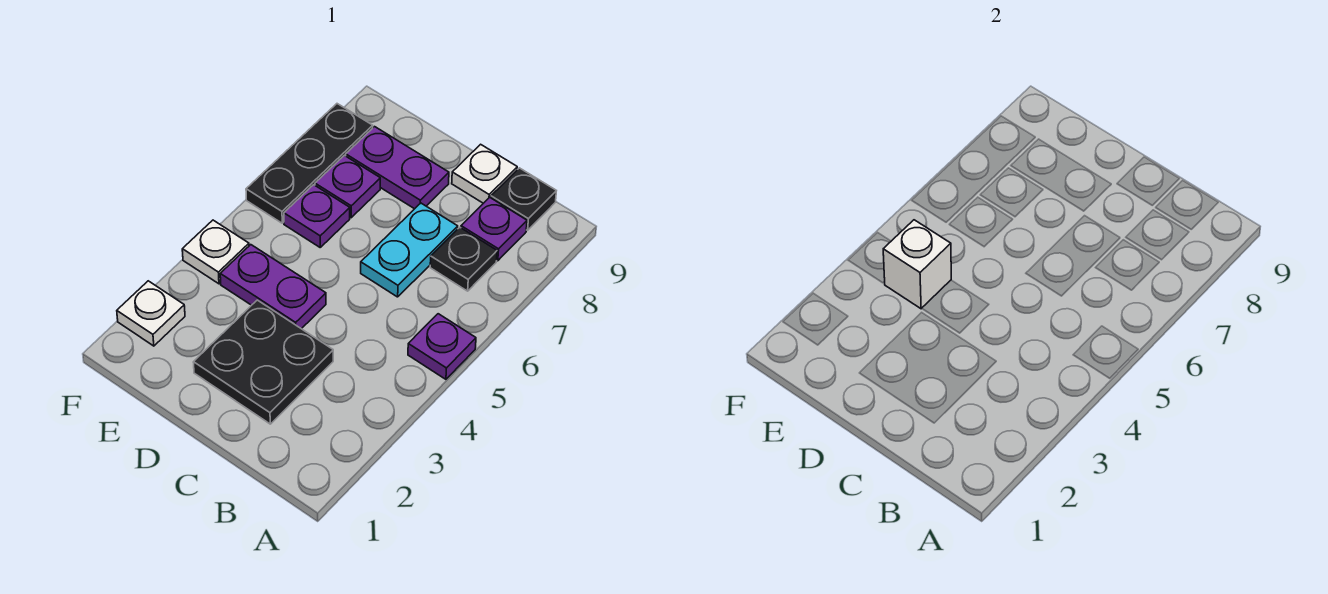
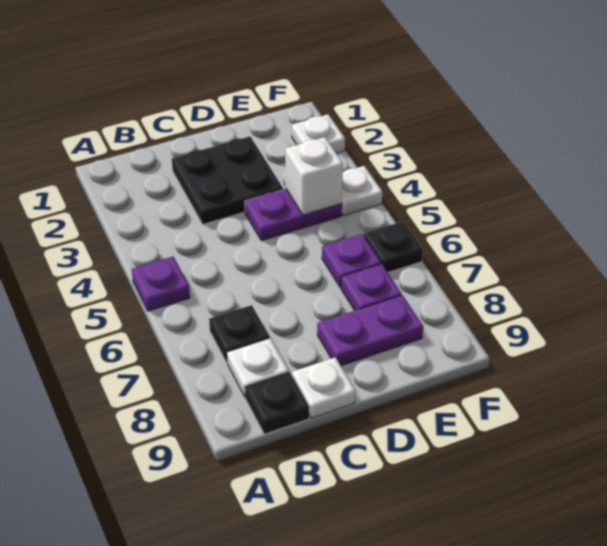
purple plate B8 level 1 -> white plate B8 level 1
cyan plate C6:C7 level 1 -> none
black plate F6:F8 level 1 -> black plate F6 level 1

